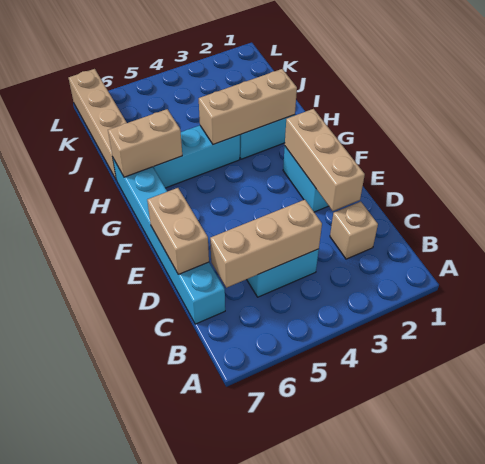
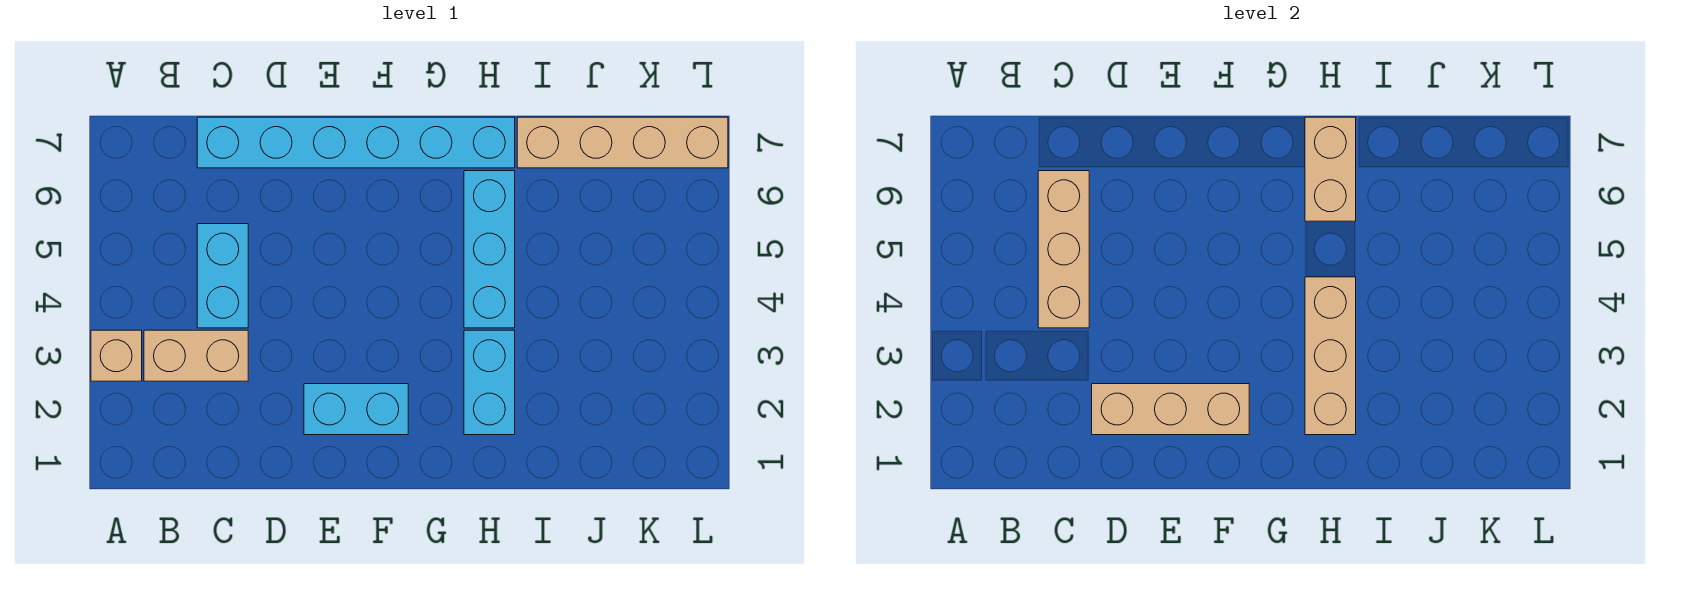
tan brick C2 level 1 -> tan brick A3 level 1
tan brick D7:E7 level 2 -> tan brick B3:C3 level 1

